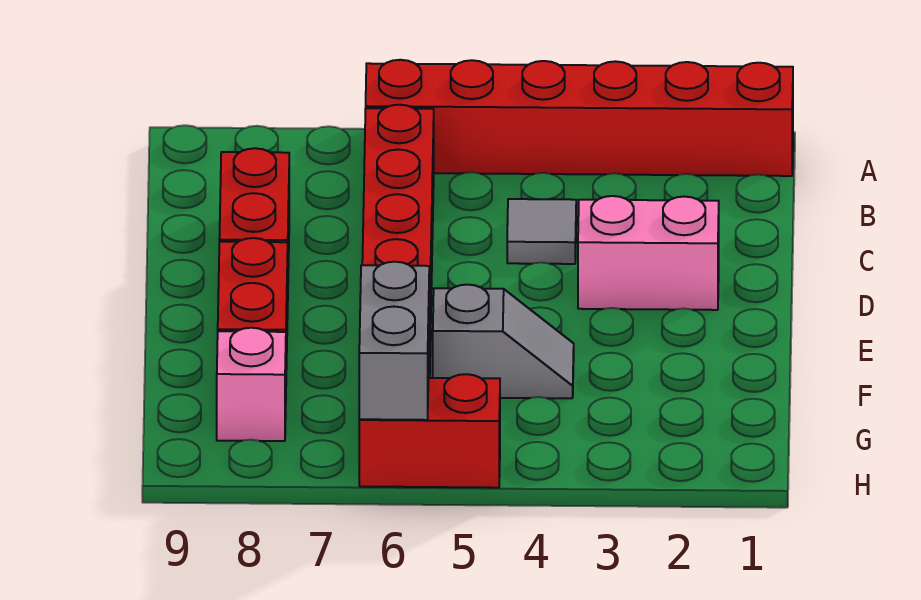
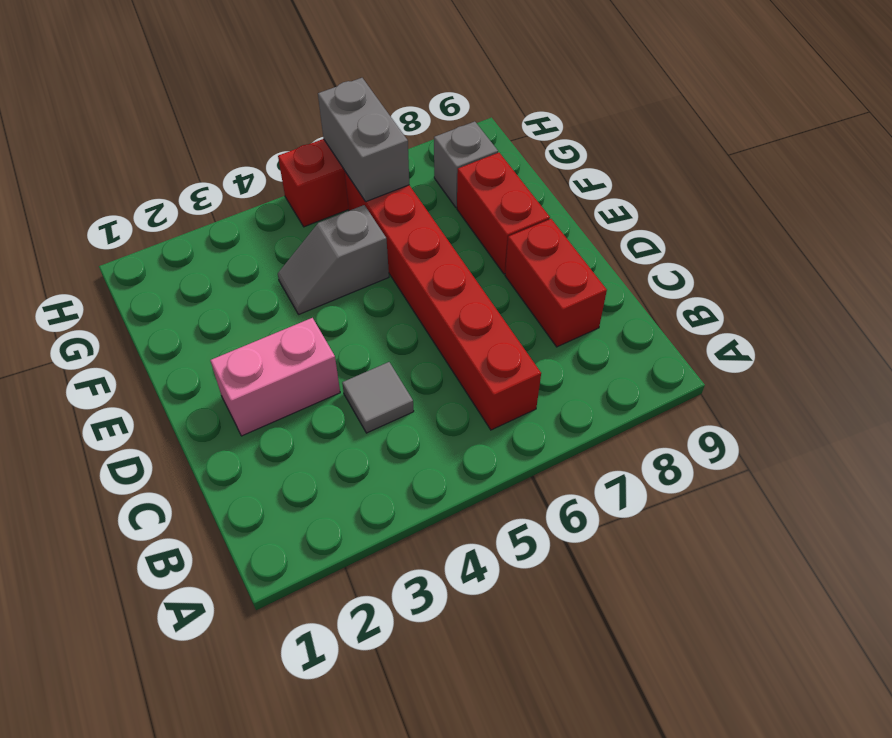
red brick A1:A6 level 1 -> none
pink brick G8 level 1 -> grey brick G8 level 1

